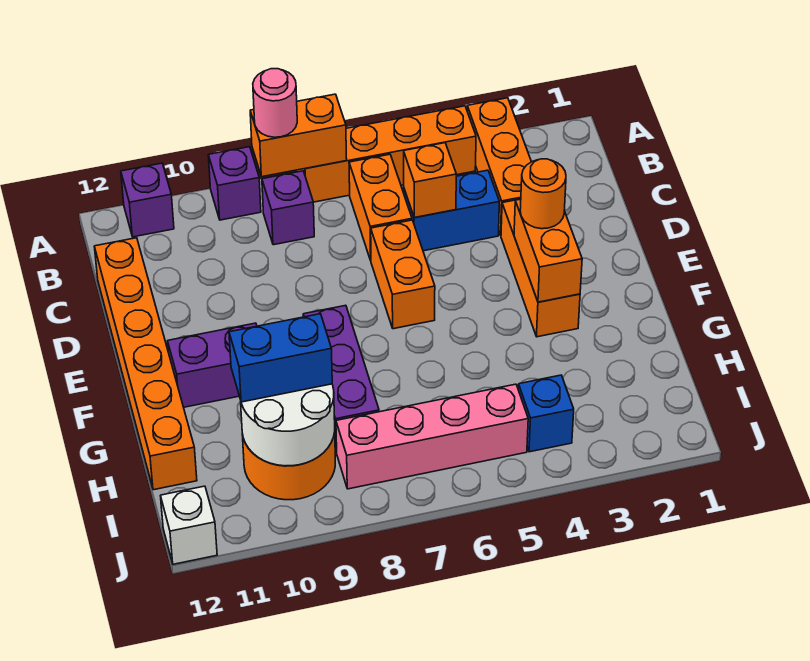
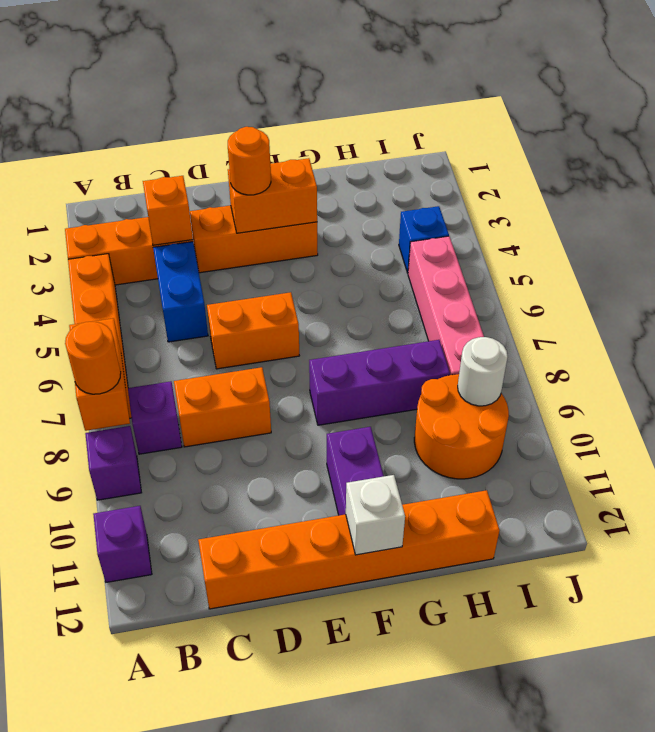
pink round brick A8 level 3 -> orange round brick A8 level 3
orange brick B6:C6 level 1 -> orange brick C8:D8 level 1
orange brick C5 level 2 -> orange brick C3 level 2
white round brick H9:I10 level 2 -> white round brick I9 level 2
blue brick H9:H10 level 3 -> none
white brick J12 level 1 -> white brick F12 level 2

